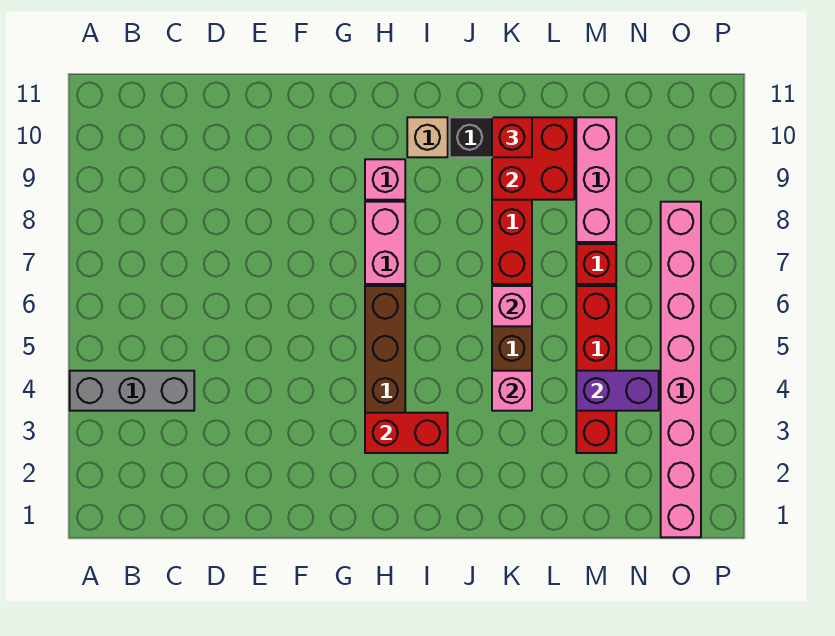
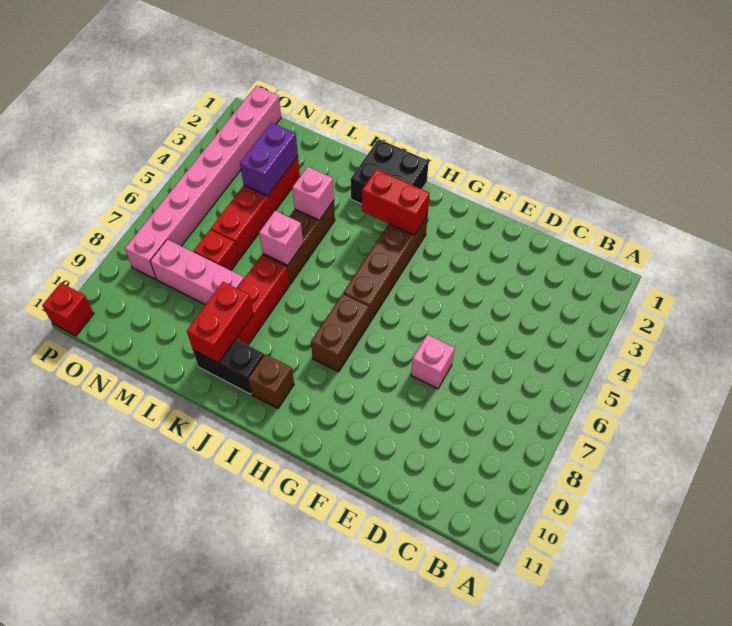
grey brick A4:C4 level 1 -> none
pink brick H7:H8 level 1 -> brown brick H7:H8 level 1
pink brick H9 level 1 -> pink brick E7 level 1
none -> black brick I1:J2 level 1
tan brick I10 level 1 -> brown brick I10 level 1
red brick K9:L10 level 2 -> red brick K9:K10 level 2
red brick K10 level 3 -> red brick P11 level 1
purple brick M4:N4 level 2 -> purple brick M3:M4 level 2
pink brick M8:M10 level 1 -> pink brick L8:N8 level 1

